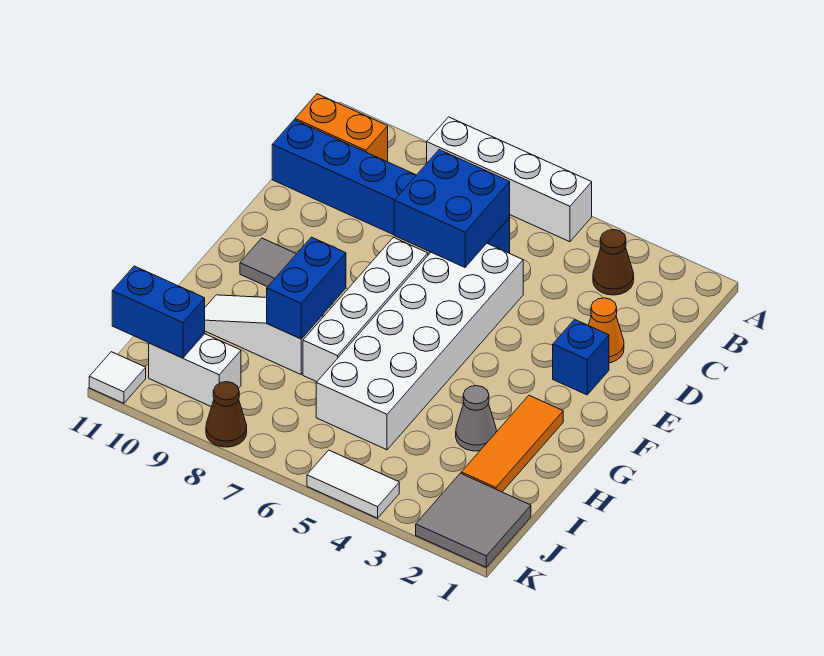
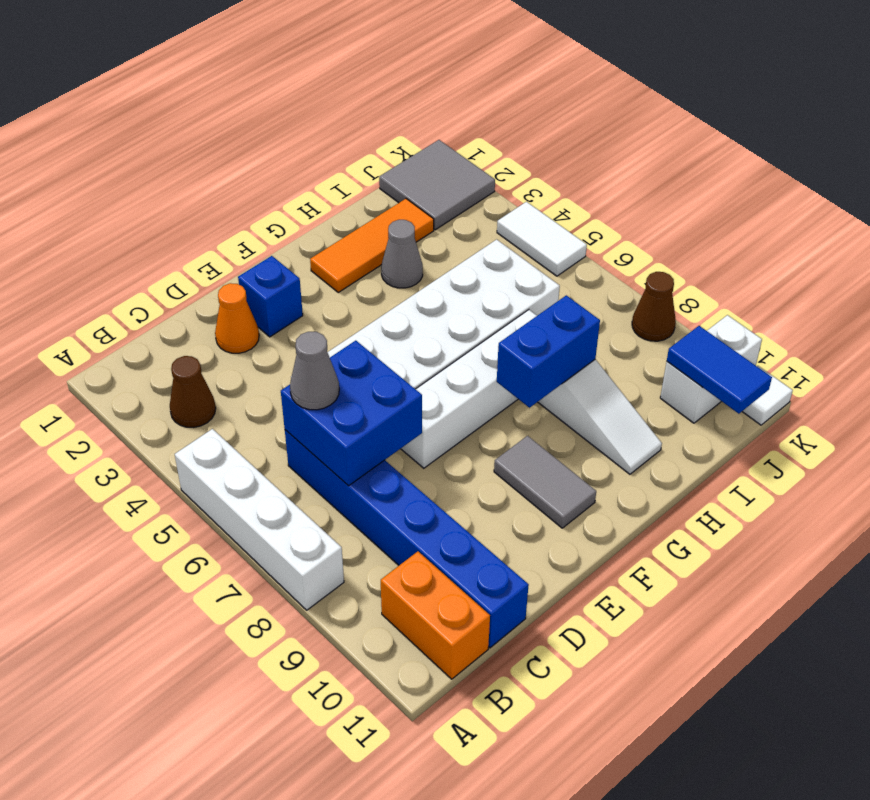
none -> grey cone C6 level 3
white brick J9:J10 level 1 -> white brick J10:K10 level 1
blue brick J10:J11 level 2 -> blue tile J10:J11 level 2

